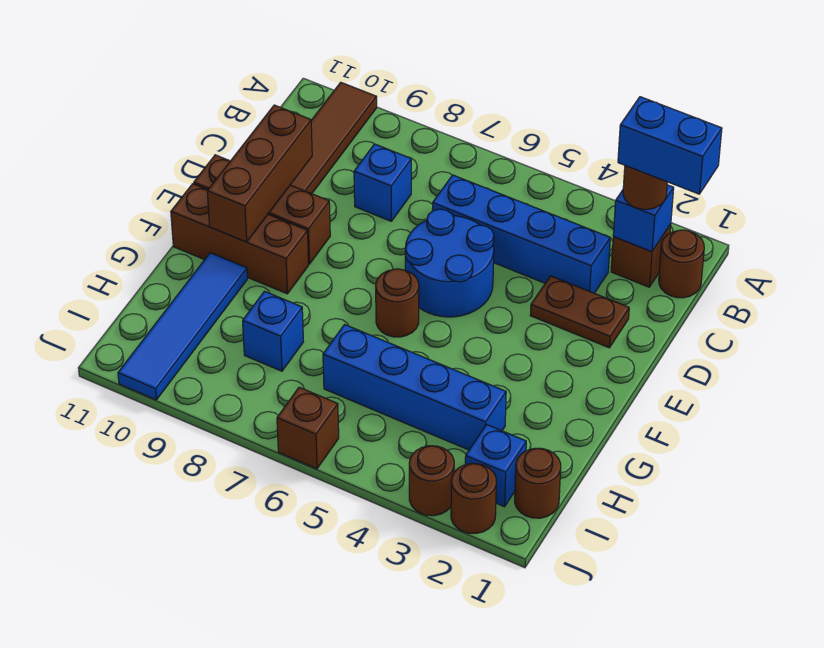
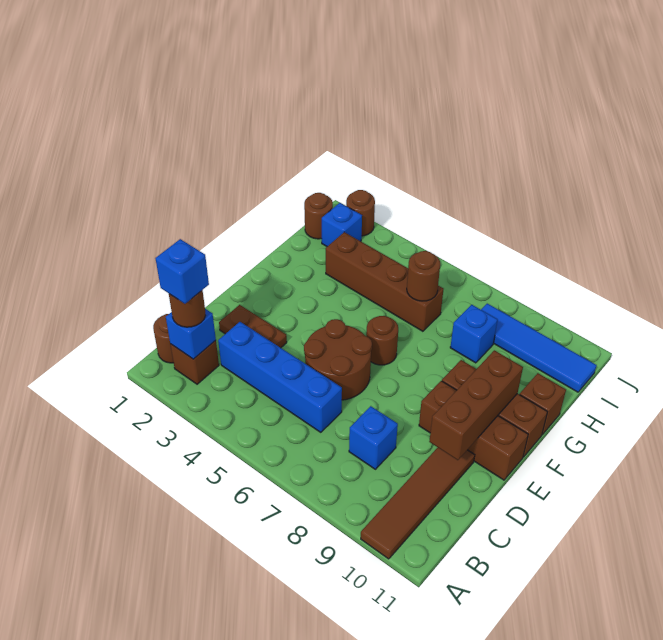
blue brick B1:B2 level 4 -> blue brick B2 level 4
blue round brick D5:E6 level 1 -> brown round brick D5:E6 level 1
blue tile G10:J10 level 1 -> blue tile I8:I11 level 1
blue brick H3:H6 level 1 -> brown brick H3:H6 level 1
brown round brick J3 level 1 -> brown round brick H6 level 2
brown brick J6 level 1 -> brown brick G11 level 1

